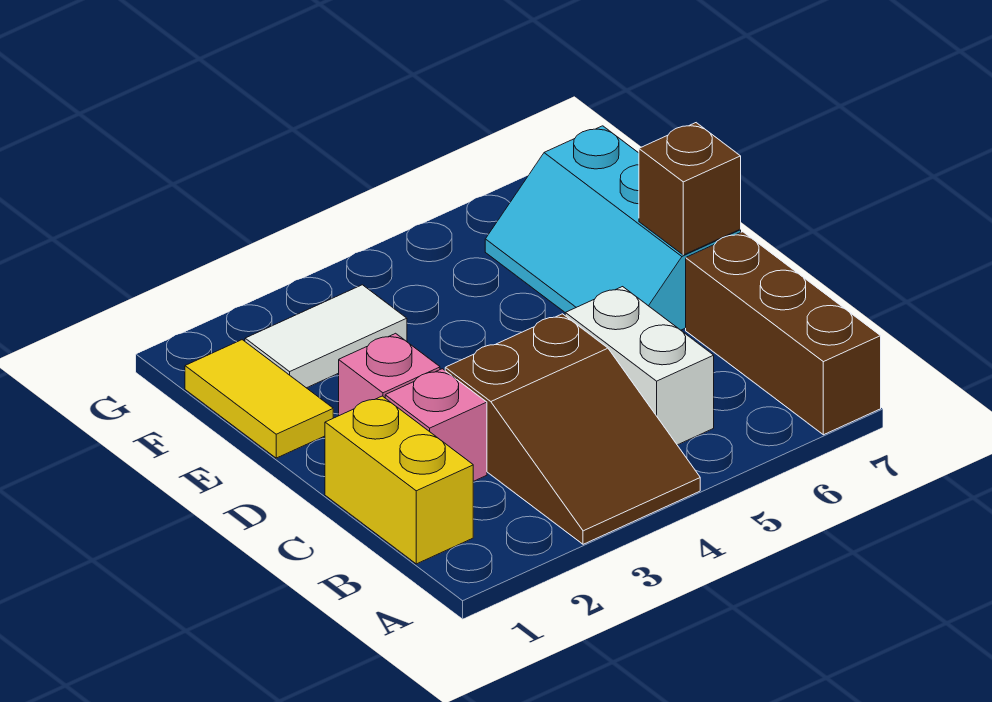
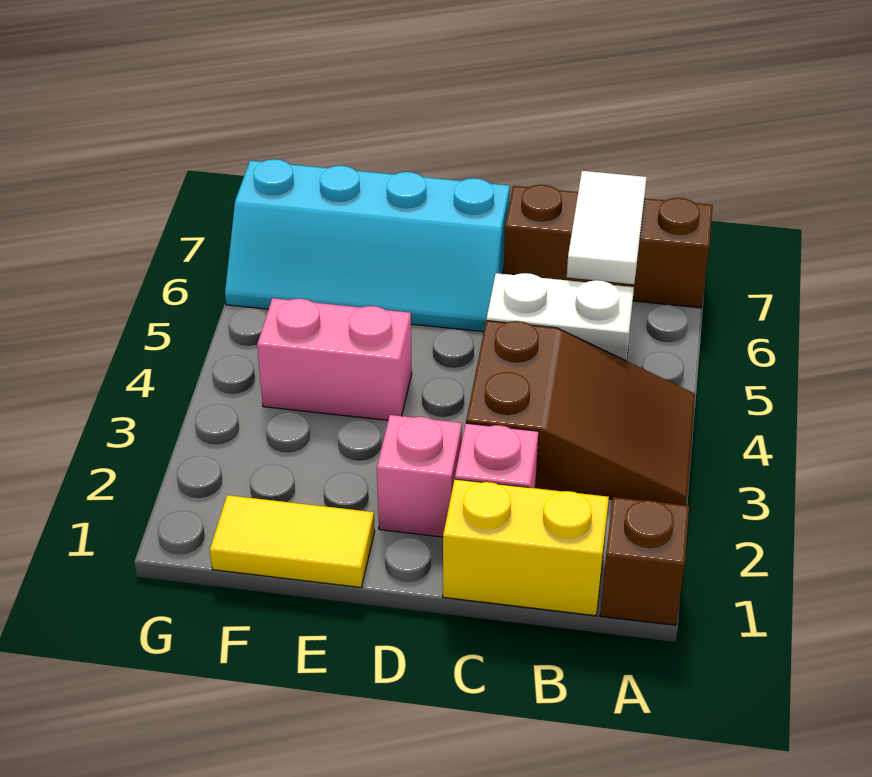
cyan slope D6:F7 level 1 top 7 -> cyan slope D6:G7 level 1 top 7
brown brick D7 level 2 -> brown brick A1 level 1
none -> pink brick E4:F4 level 1
white tile F2:F3 level 1 -> white tile B6:B7 level 2

